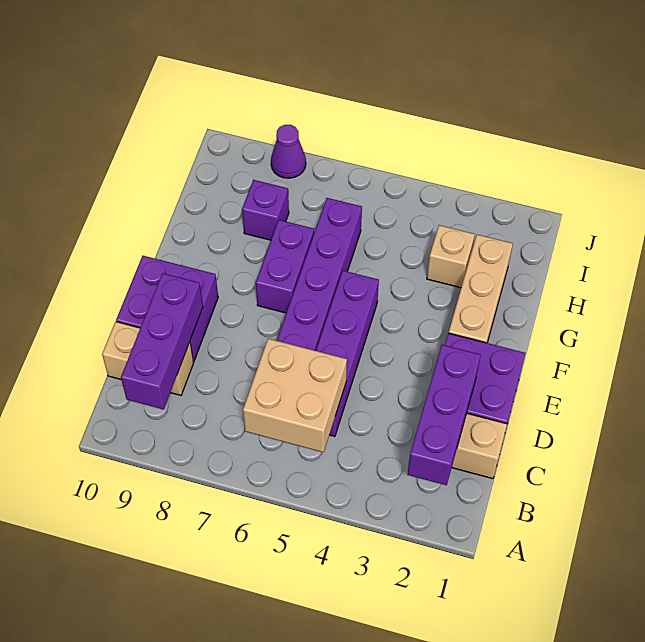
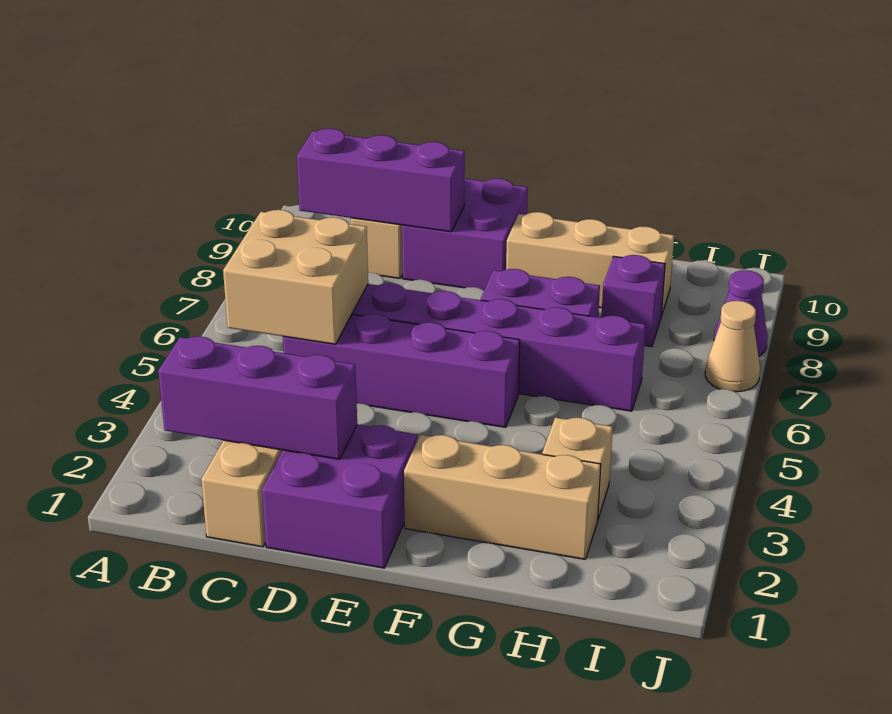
none -> tan brick F9:H9 level 1
none -> tan cone J7 level 1

